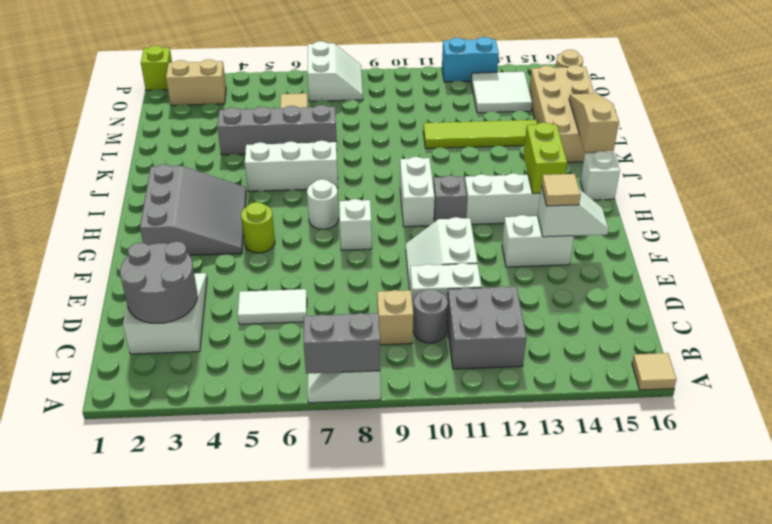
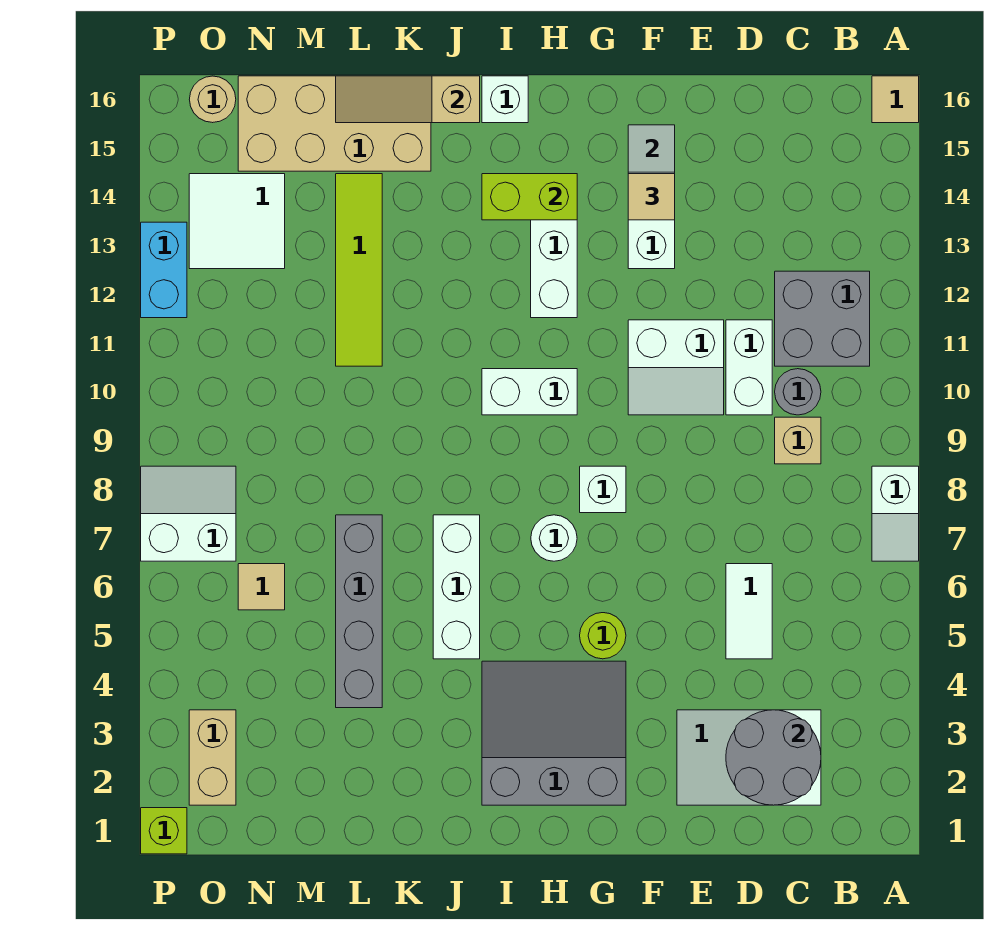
grey brick A7:A8 level 2 -> none
grey brick H11 level 1 -> none

